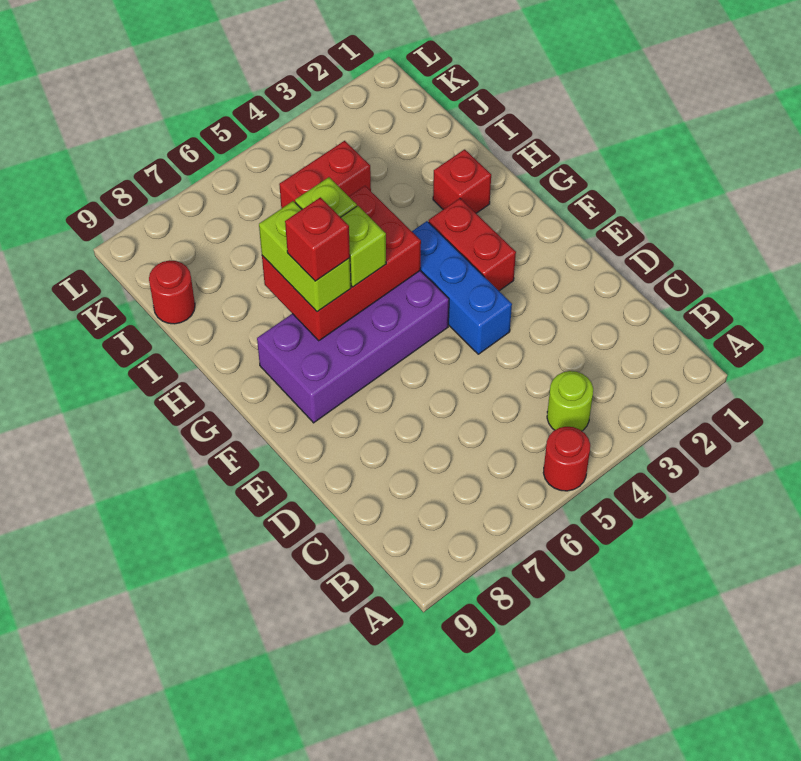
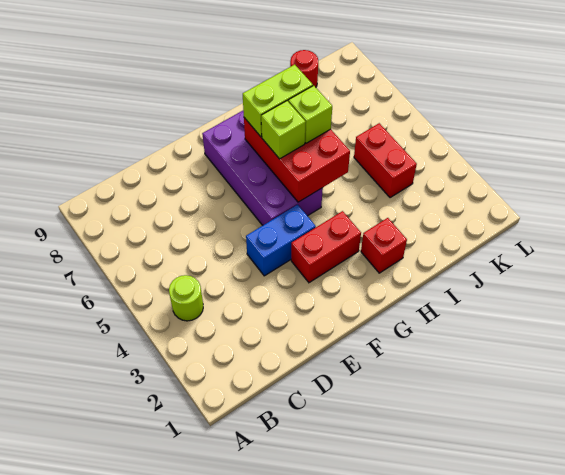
red round brick A5 level 1 -> none
blue brick E4:G4 level 1 -> blue brick E4:F4 level 1
red brick G7 level 4 -> none

